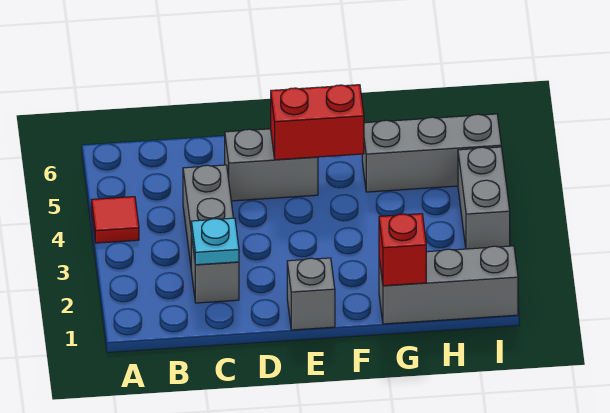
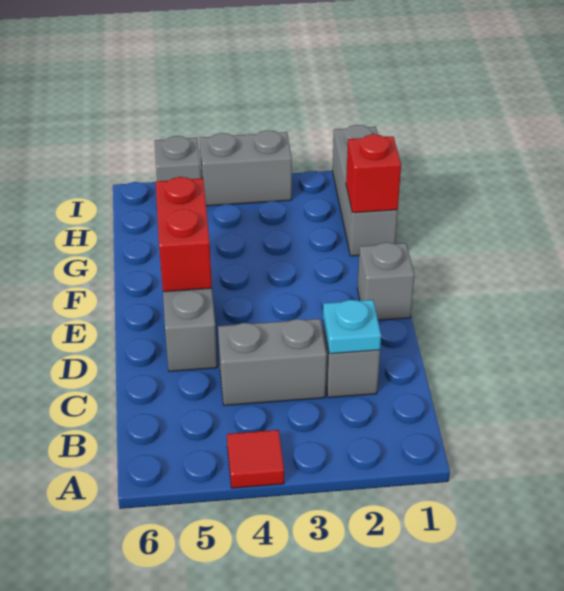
grey brick G5:I5 level 1 -> grey brick I5 level 1

